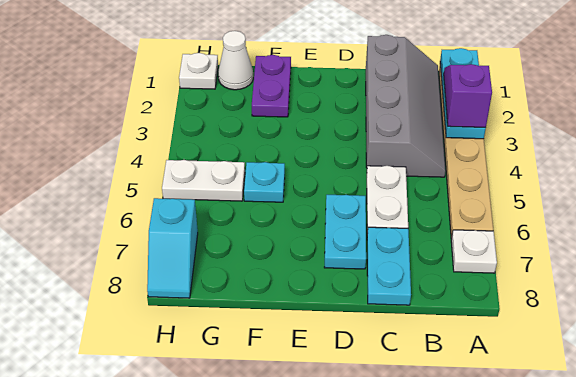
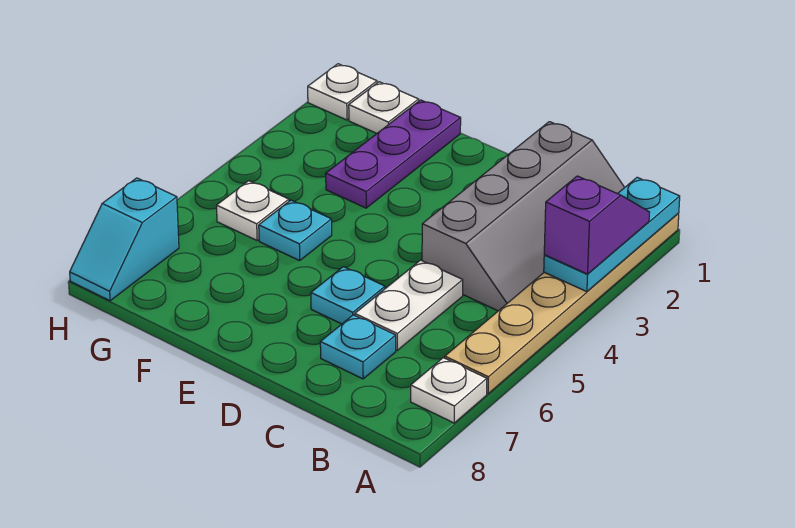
cyan plate C7:C8 level 1 -> cyan plate C7 level 1
cyan plate D6:D7 level 1 -> cyan plate D6 level 1
purple plate F1:F2 level 1 -> purple plate F1:F3 level 1
white cone G1 level 1 -> white plate G1 level 1
white plate G5:H5 level 1 -> white plate G5 level 1

